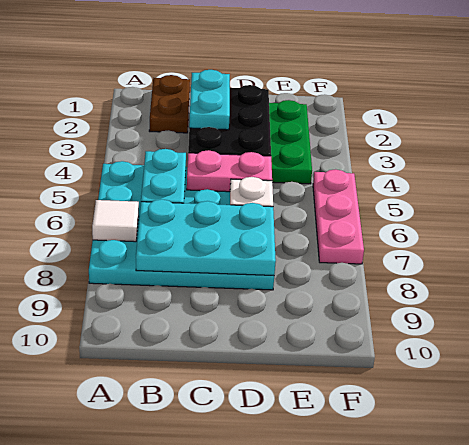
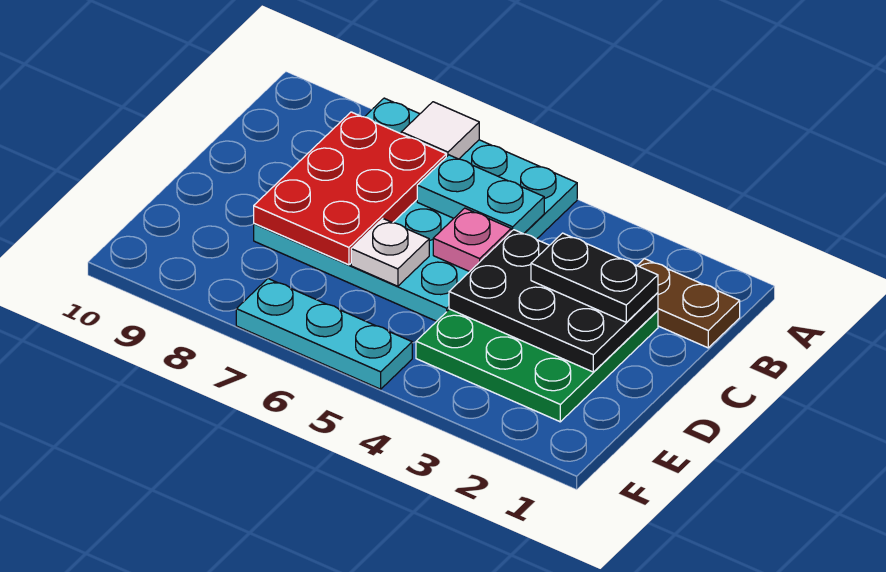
cyan plate B7:D8 level 2 -> red plate B7:D8 level 2
cyan plate C2:C3 level 3 -> black plate C2:C3 level 3
pink plate C5:D5 level 2 -> pink plate C5 level 2
pink plate F5:F7 level 1 -> cyan plate F5:F7 level 1

